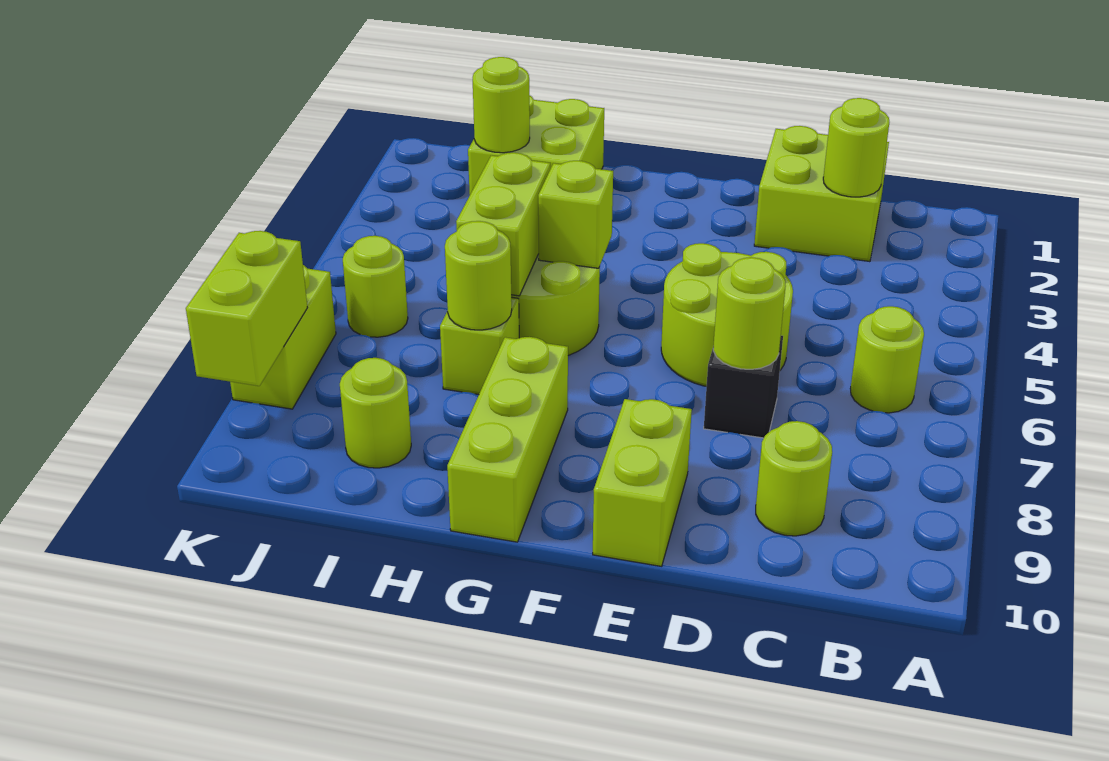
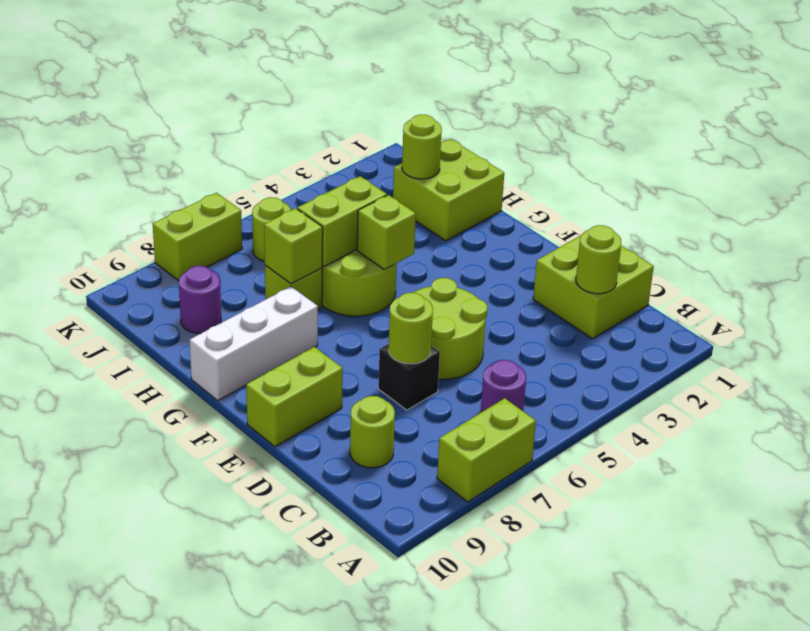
lime round brick B6 level 1 -> purple round brick B6 level 1
lime brick G8:G10 level 1 -> white brick G8:G10 level 1
lime round brick H7 level 2 -> lime brick H7 level 2
lime round brick I9 level 1 -> purple round brick I9 level 1
lime brick K8:K9 level 2 -> lime brick A7:A8 level 1

